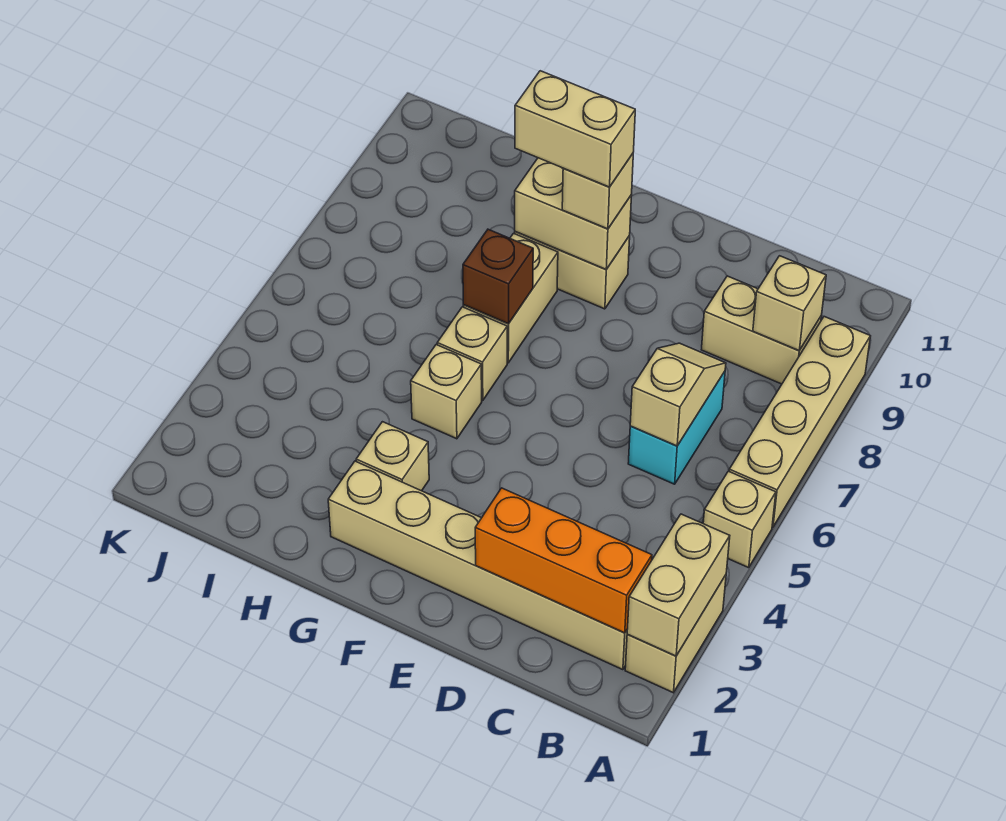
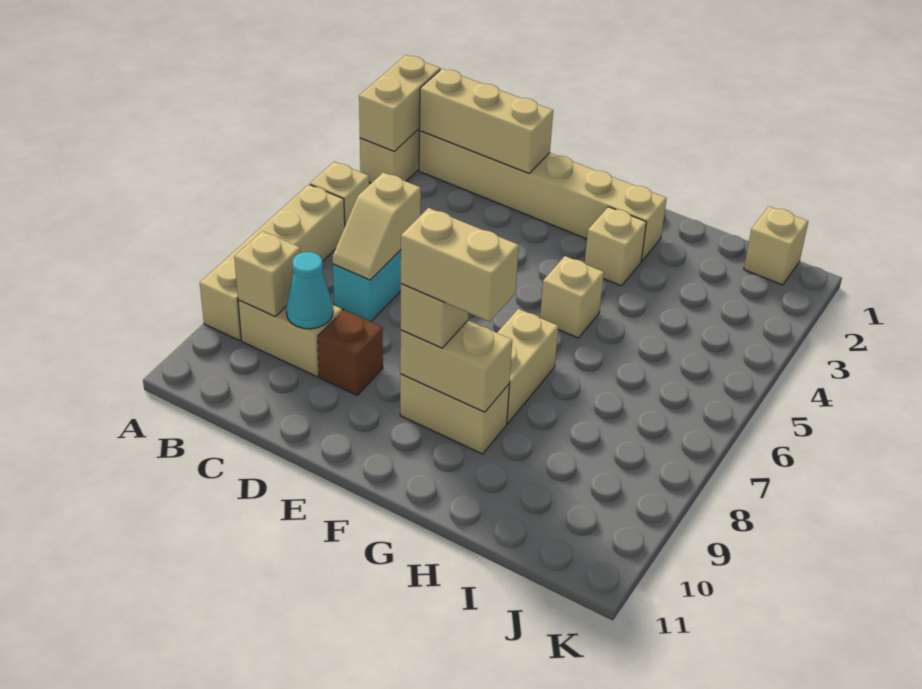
orange brick B2:D2 level 2 -> tan brick B2:D2 level 2
none -> cyan cone C9 level 2
tan brick G6 level 1 -> tan brick J1 level 1
brown brick G7 level 2 -> brown brick D9 level 1

